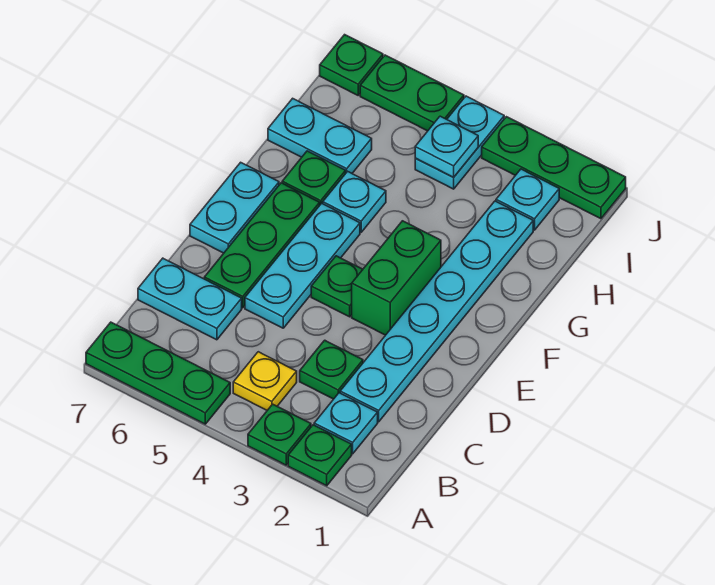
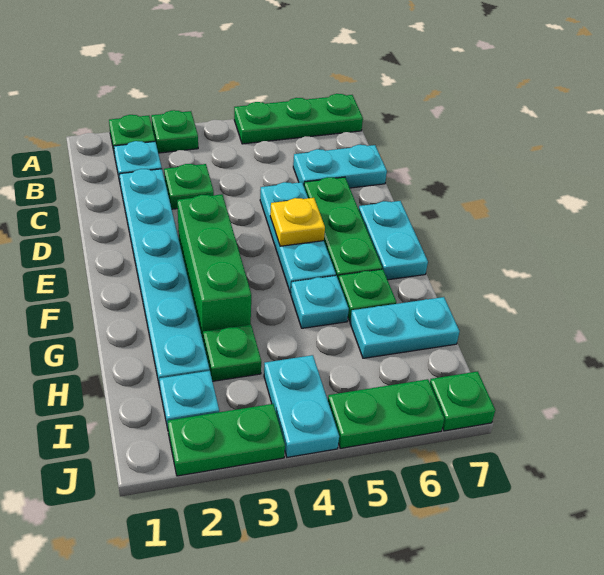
yellow plate B4 level 1 -> yellow plate E5 level 2
green brick E3:F3 level 1 -> green brick E3:G3 level 1
green plate E4 level 1 -> green plate H3 level 1
cyan plate I4 level 2 -> none
green plate J1:J3 level 1 -> green plate J2:J3 level 1

